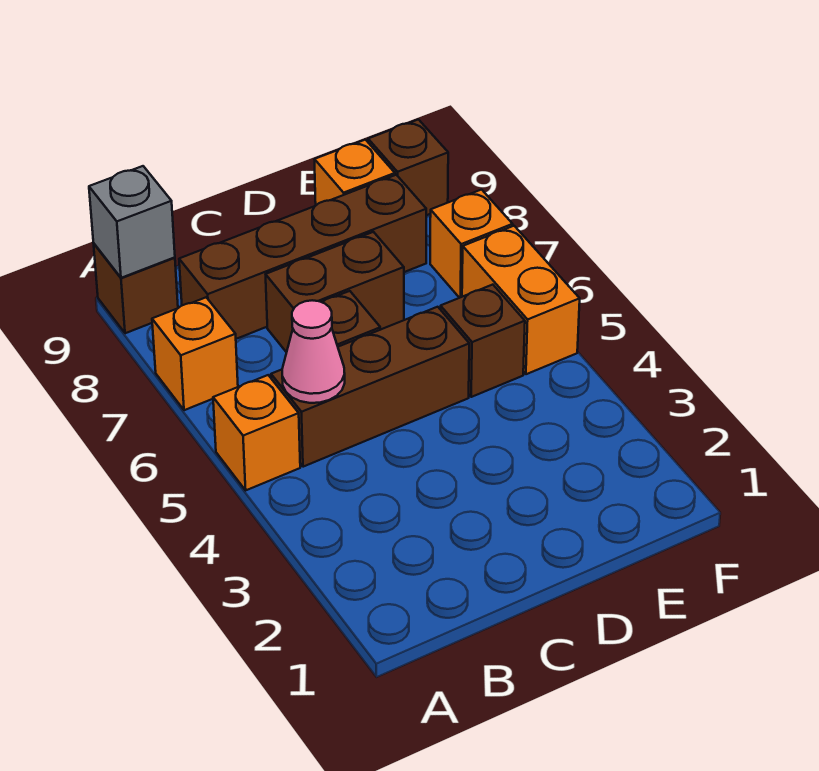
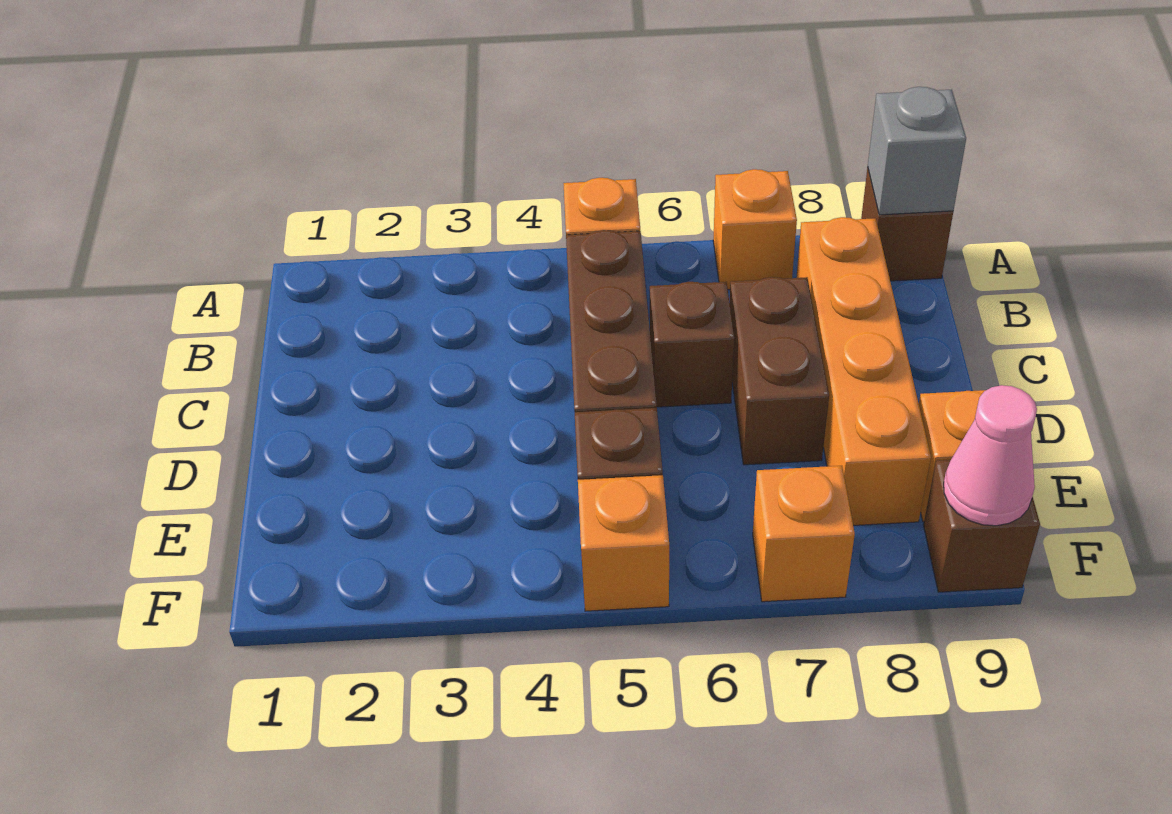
pink cone B5 level 2 -> pink cone F9 level 2
brown brick B8:E8 level 1 -> orange brick B8:E8 level 1
orange brick F5:F6 level 1 -> orange brick F5 level 1

